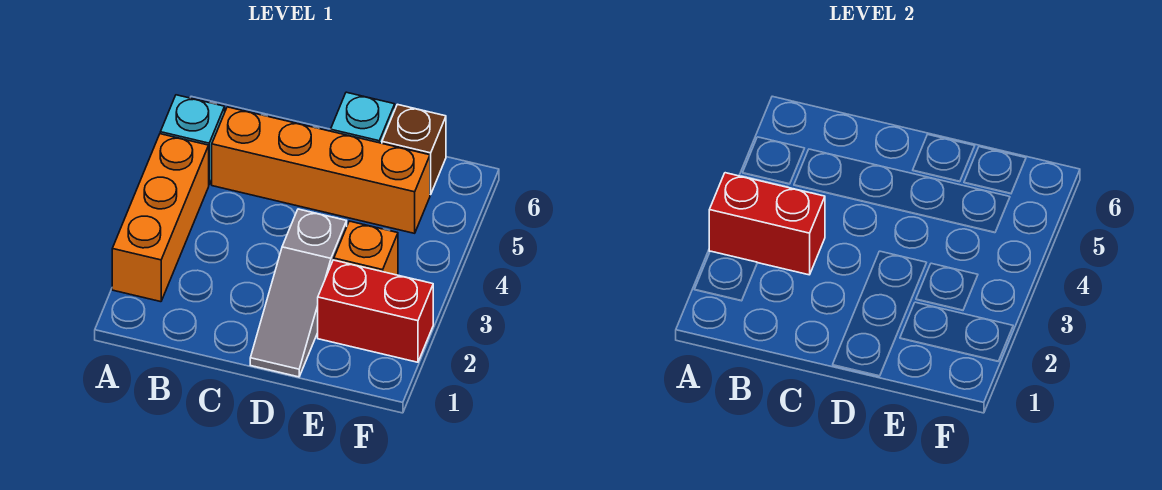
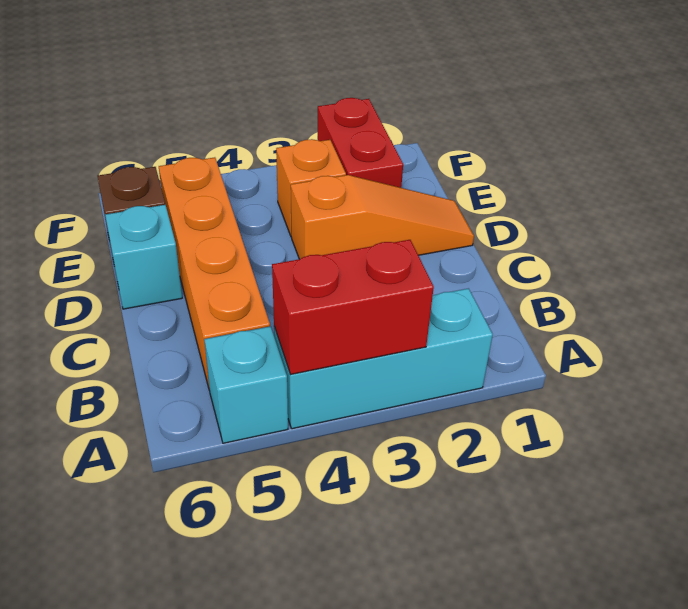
orange brick A2:A4 level 1 -> cyan brick A2:A4 level 1
red brick A3:B3 level 2 -> red brick A3:A4 level 2
grey slope D1:D3 level 1 top 3 -> orange slope D1:D3 level 1 top 3

